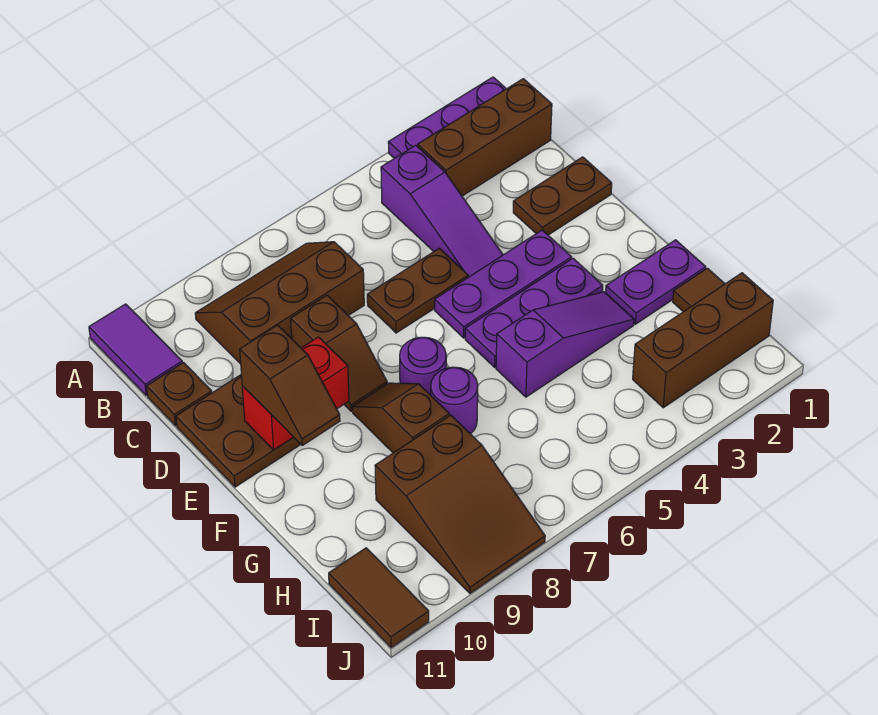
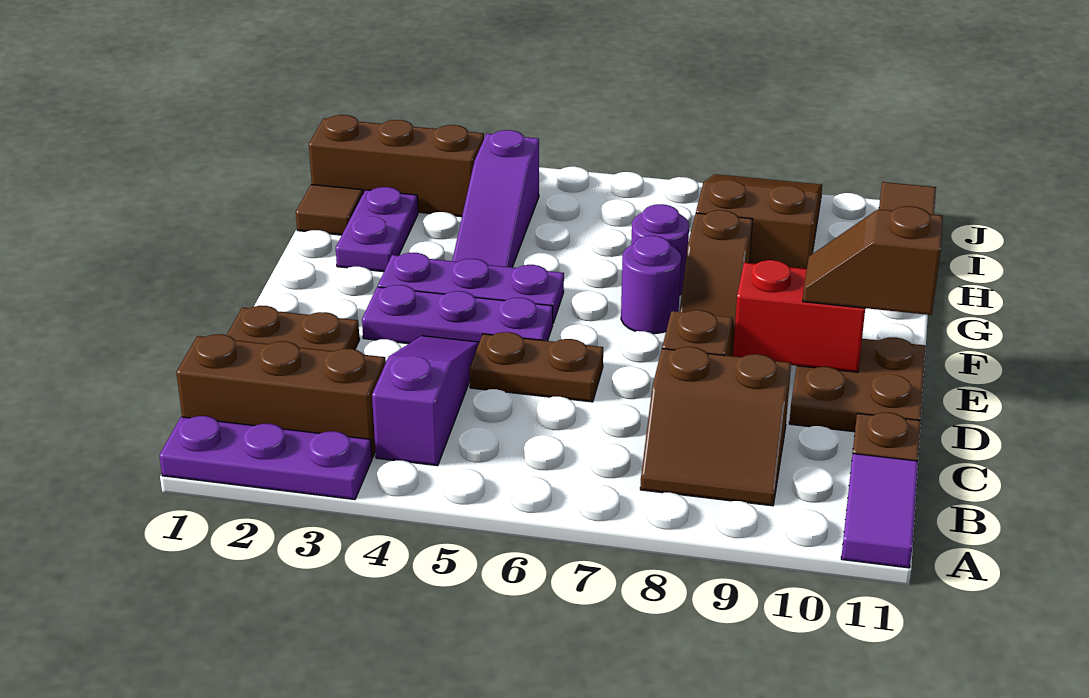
brown slope B7:C9 level 1 top C -> brown slope B8:C9 level 1 top C
brown slope E10:F10 level 3 top E -> brown slope E10:E11 level 3 top 11
purple plate G1:G2 level 1 -> purple plate G2:H2 level 1
purple slope G3:G5 level 1 top 5 -> purple slope G4:I4 level 1 top I

